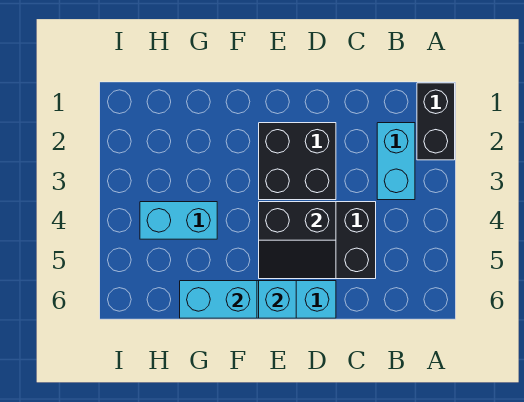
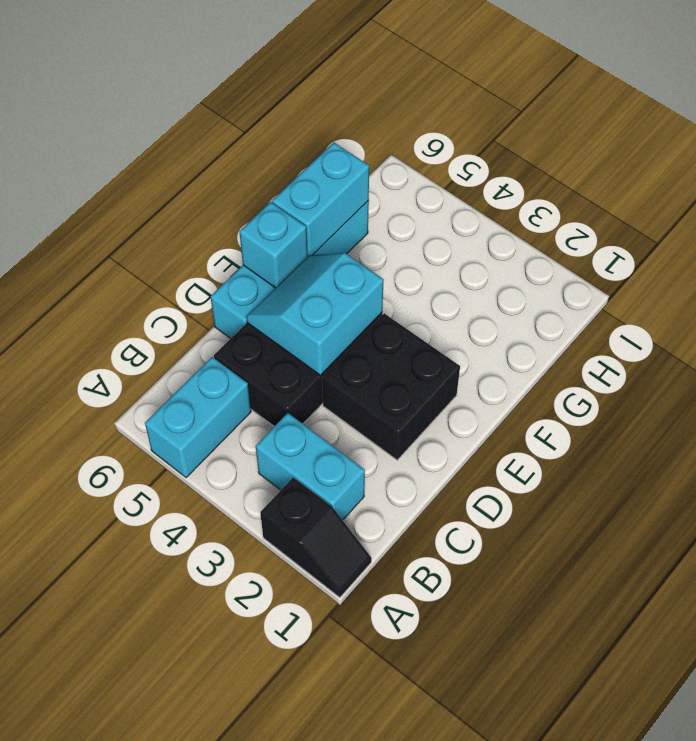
black brick A1:A2 level 1 -> black slope A1:A2 level 1 top 2
black slope D4:E5 level 2 top 4 -> cyan slope D4:E5 level 2 top 4
cyan brick G4:H4 level 1 -> cyan brick A5:B5 level 1

